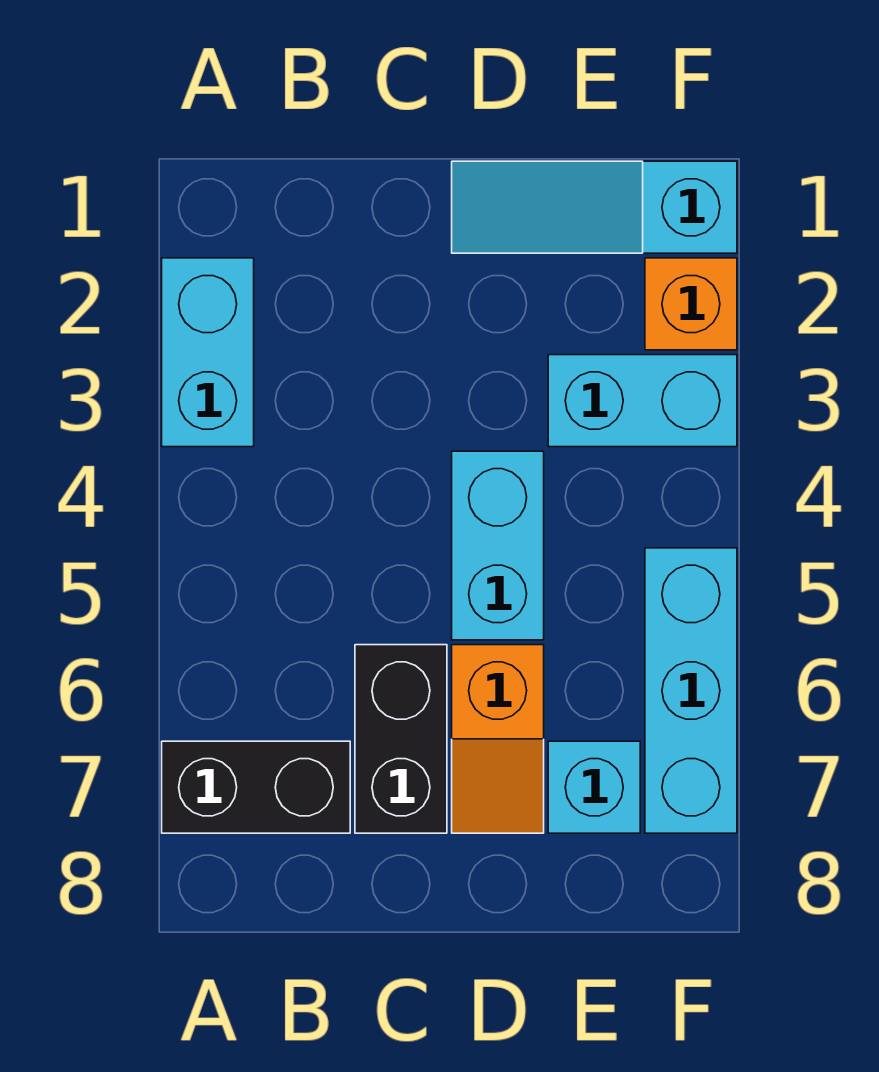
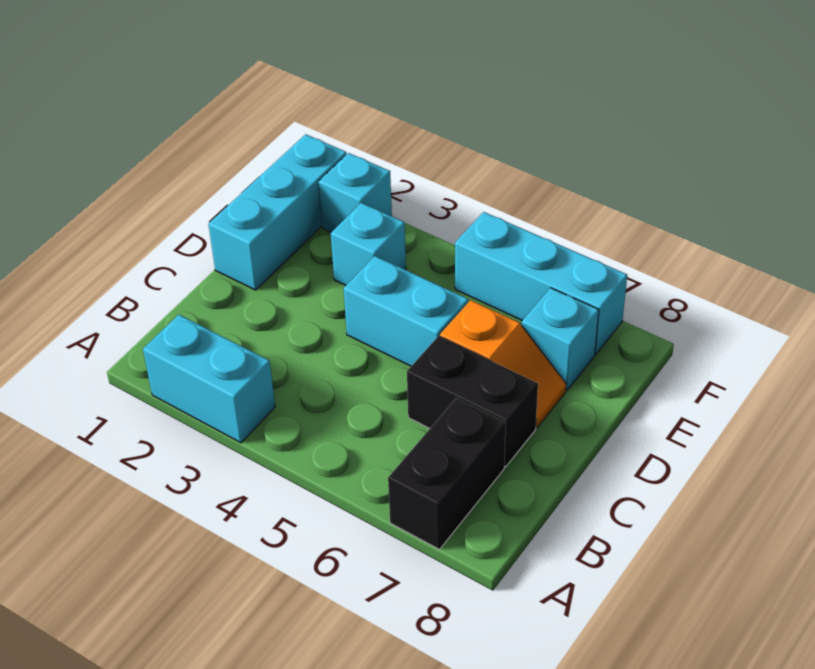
cyan slope D1:F1 level 1 top F -> cyan brick D1:F1 level 1
cyan brick E3:F3 level 1 -> cyan brick E3 level 1
orange brick F2 level 1 -> cyan brick F2 level 1

